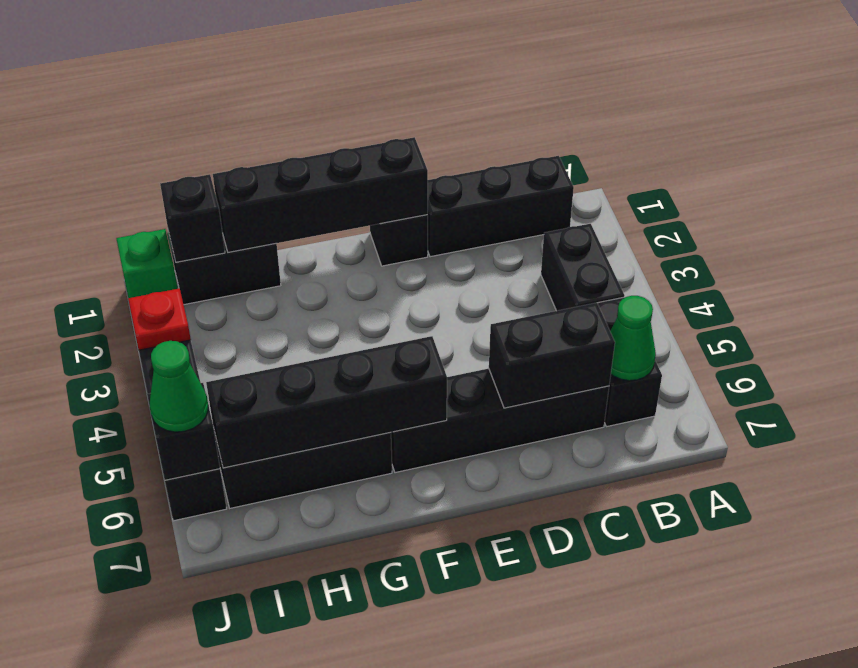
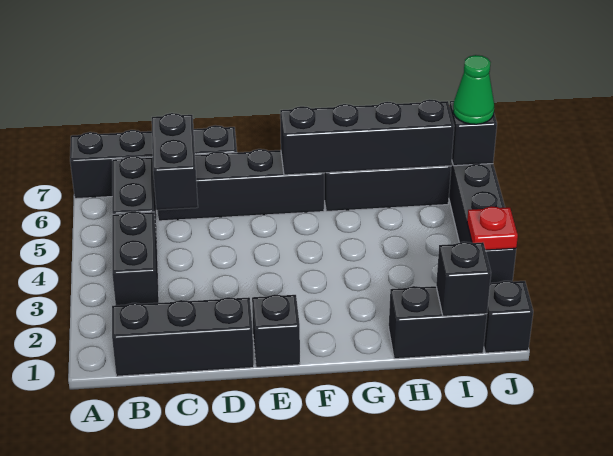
green cone B6 level 2 -> none
black brick C6:D6 level 2 -> black brick C5:C6 level 2
black brick E1:H1 level 2 -> black brick A7:D7 level 1
green brick J1 level 1 -> black brick J1 level 1

